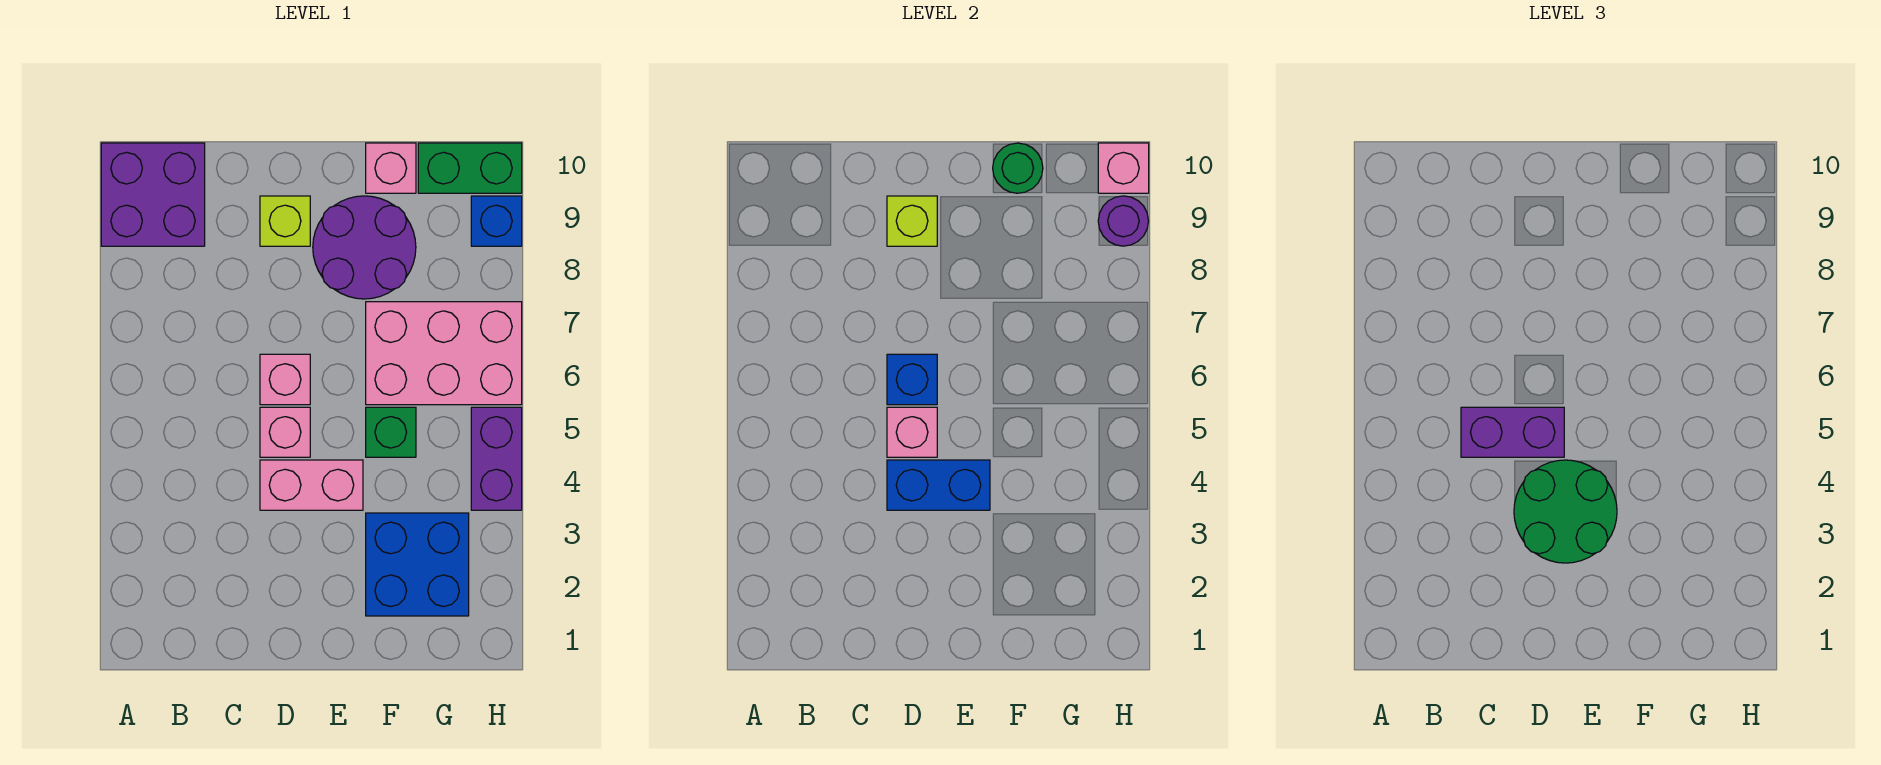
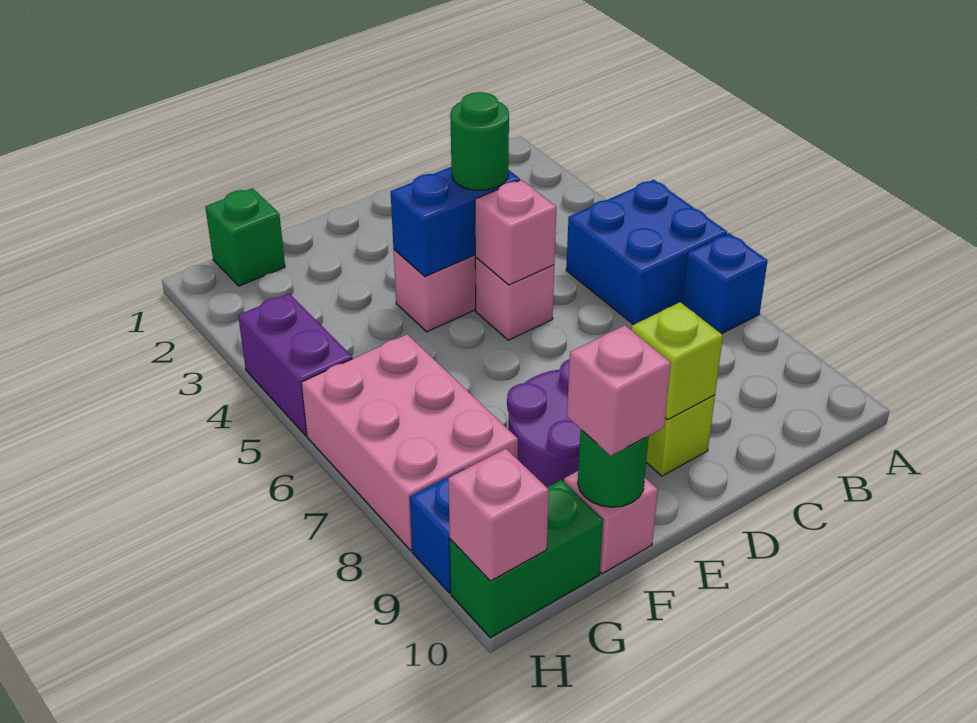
purple brick A9:B10 level 1 -> none
purple brick C5:D5 level 3 -> none
green round brick D3:E4 level 3 -> green round brick D4 level 3
pink brick D6 level 1 -> pink brick F10 level 3
blue brick D6 level 2 -> blue brick A7 level 1
blue brick F2:G3 level 1 -> blue brick A5:B6 level 1
green brick F5 level 1 -> green brick G1 level 1
pink brick F6:H7 level 1 -> pink brick G6:H8 level 1
purple round brick H9 level 2 -> none

